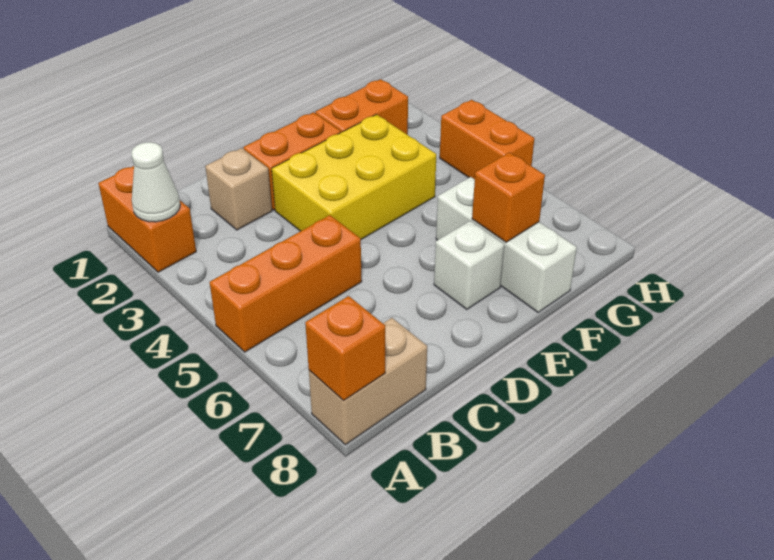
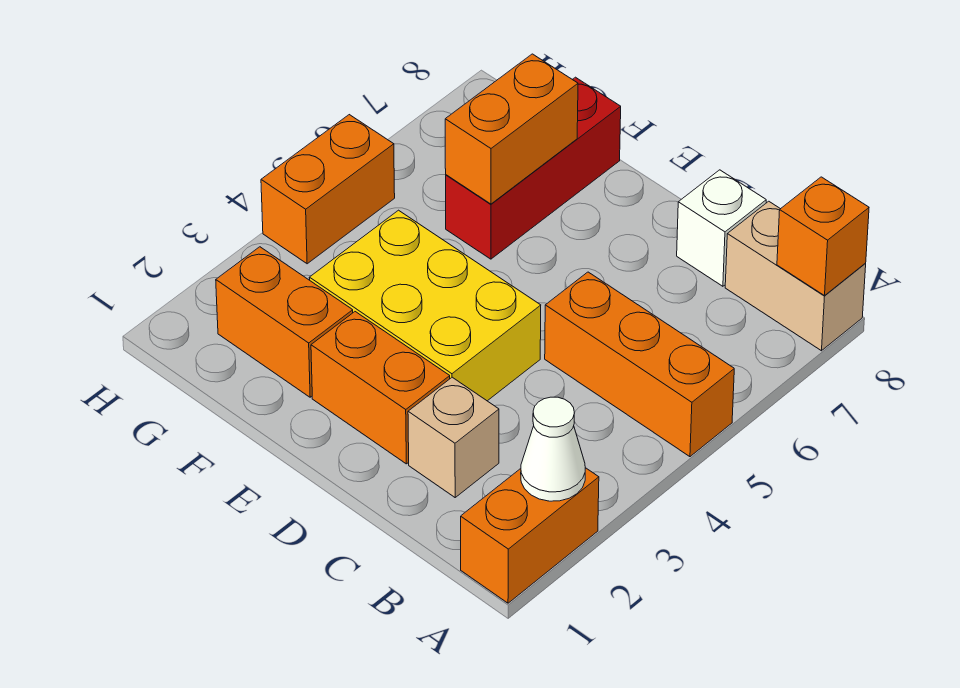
white brick E7 level 1 -> white brick C8 level 1
white brick F6:F8 level 1 -> red brick F6:F8 level 1
orange brick F7 level 2 -> orange brick F6:F7 level 2

